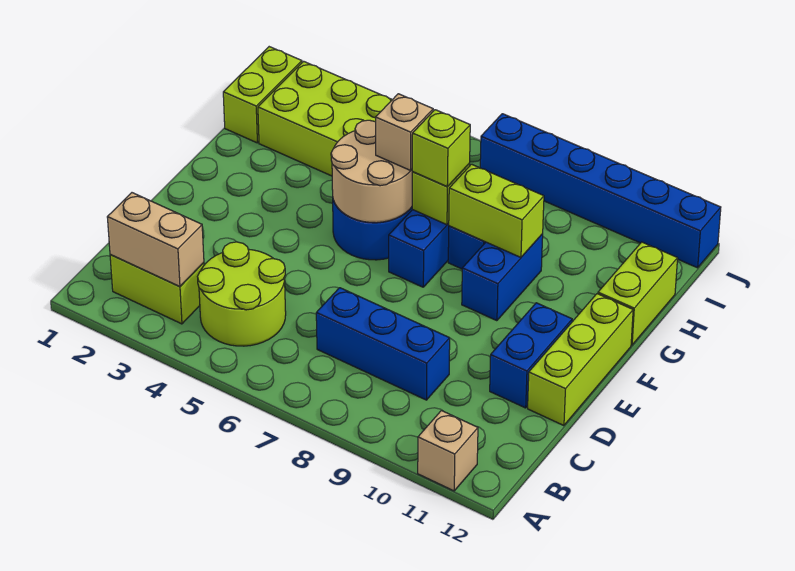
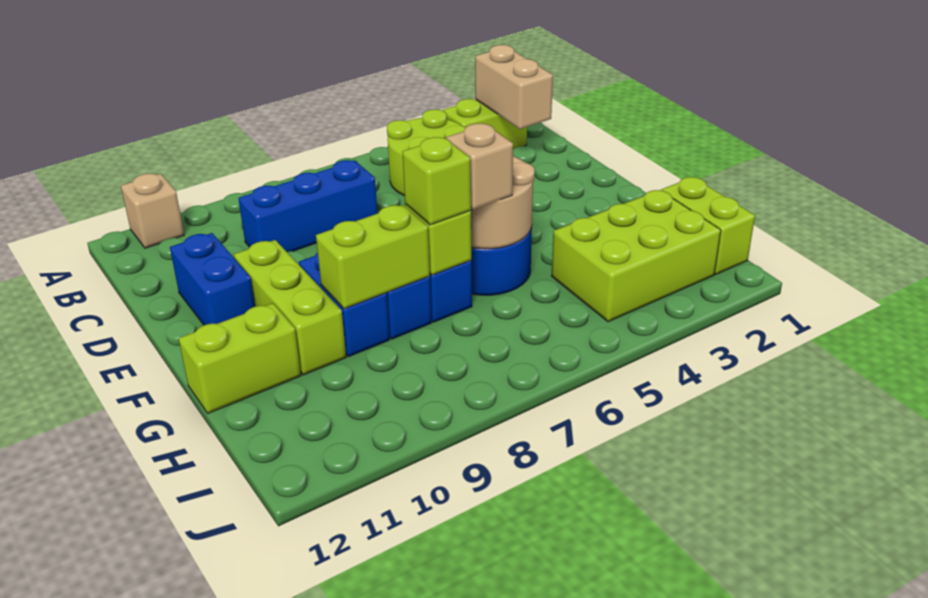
tan brick B2:B3 level 2 -> tan brick B2:C2 level 2
lime brick D12:F12 level 1 -> lime brick E10:G10 level 1
lime brick G12:H12 level 1 -> lime brick G11:G12 level 1
blue brick J7:J12 level 1 -> none

